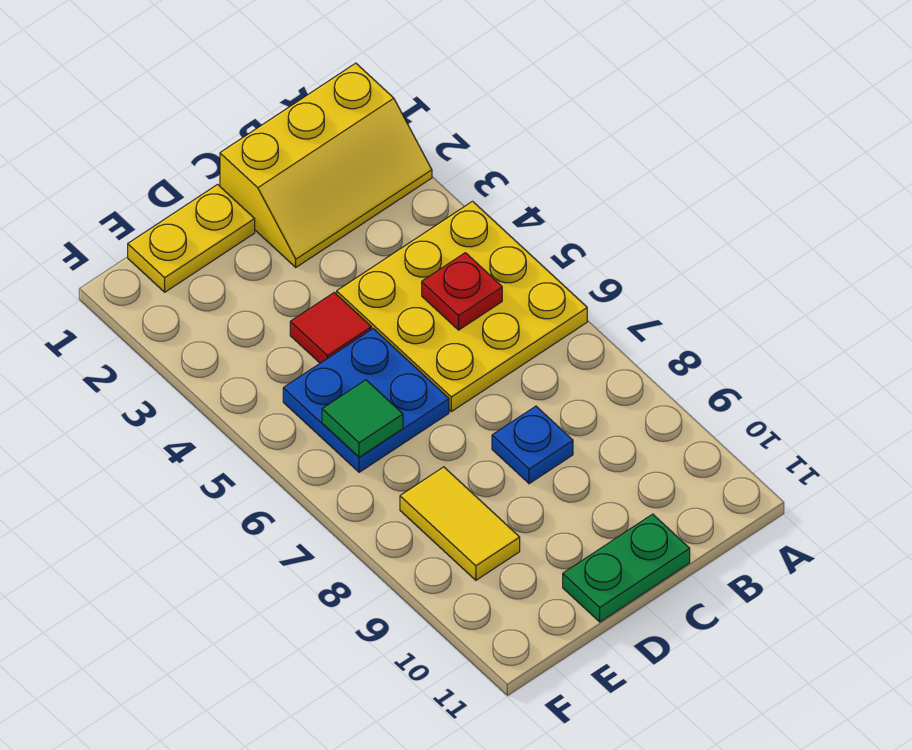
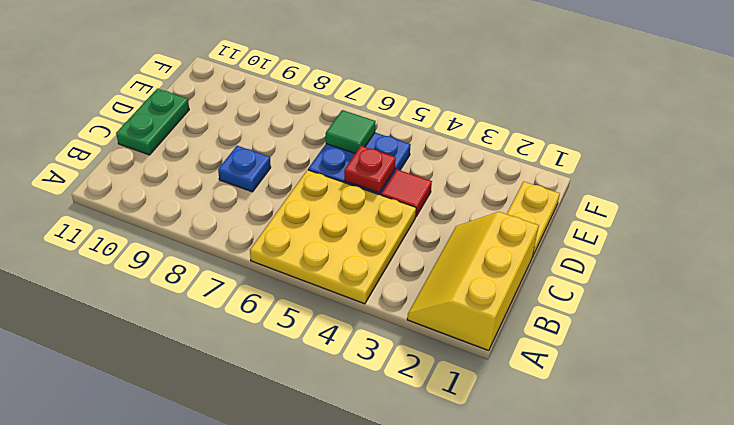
red plate B5 level 2 -> red plate D5 level 2
yellow tile E8:E9 level 1 -> none

